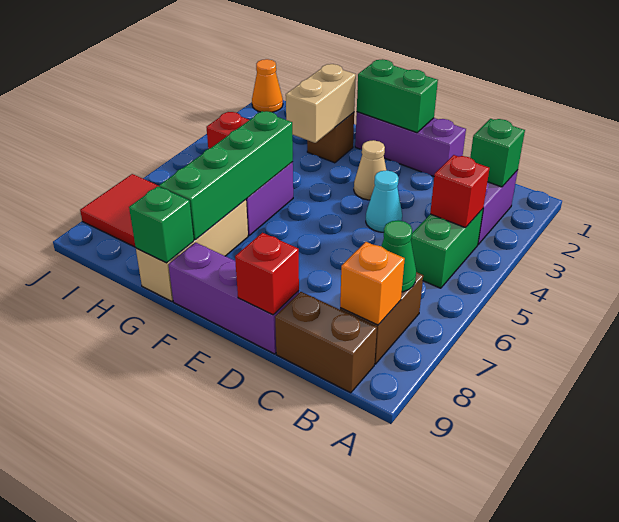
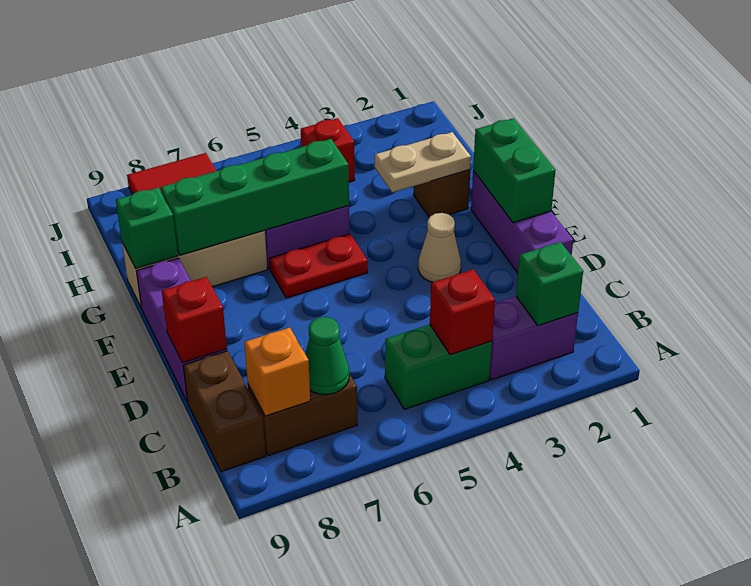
cyan cone D4 level 1 -> none
none -> red plate F5:F6 level 1
tan brick G2:G3 level 2 -> tan plate G2:G3 level 2
orange cone J1 level 1 -> none

